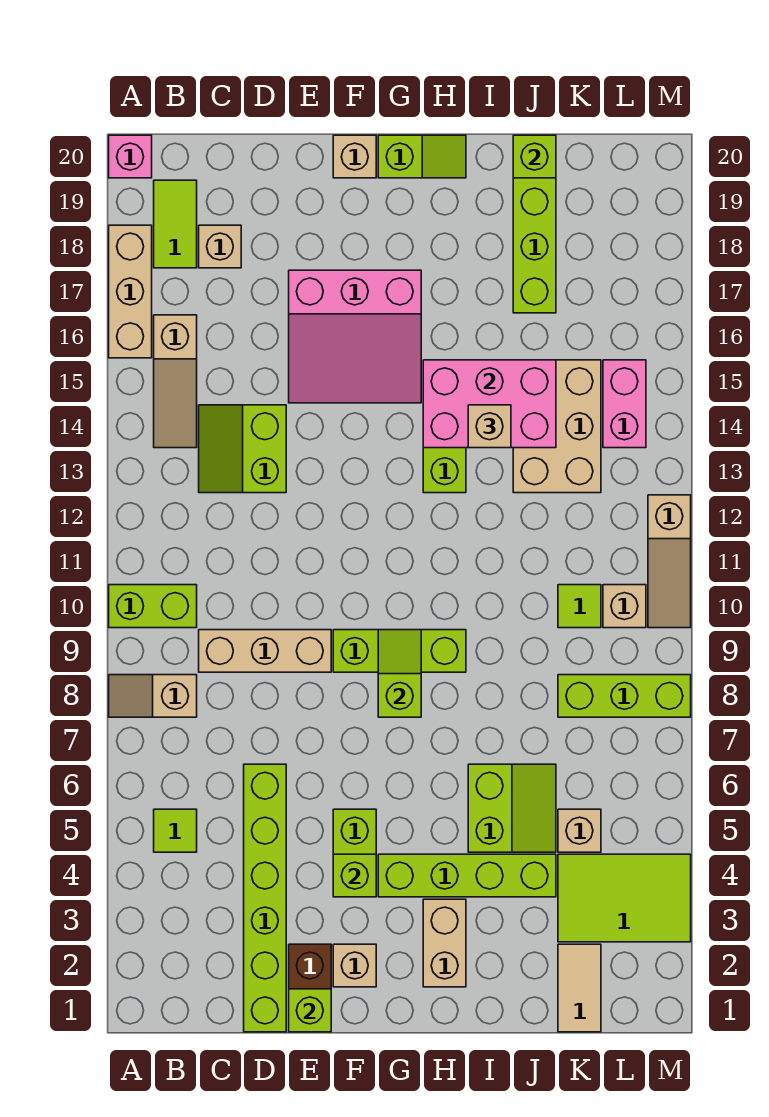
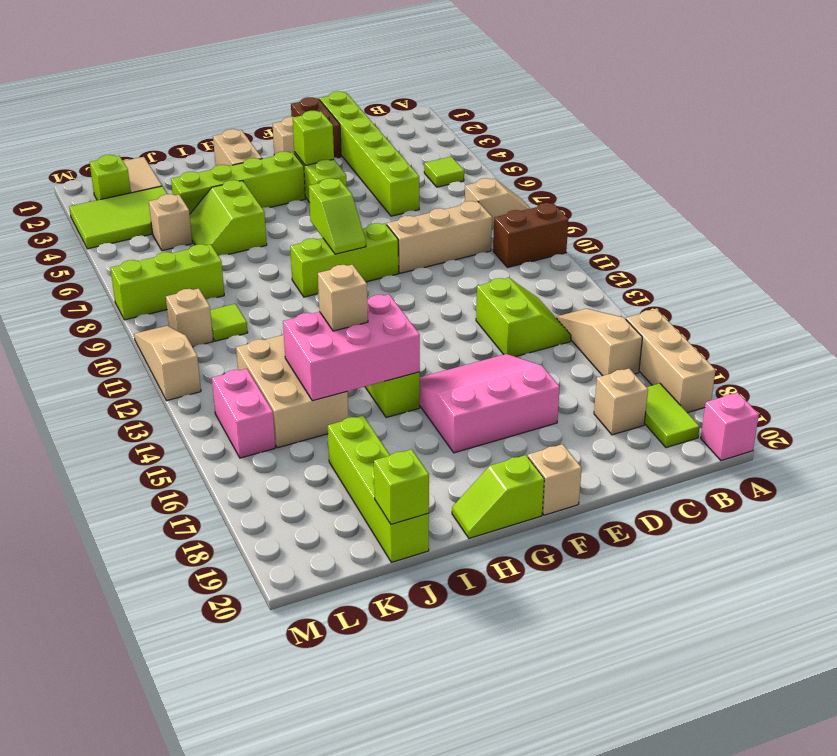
lime brick A10:B10 level 1 -> brown brick A10:B10 level 1
lime brick E1 level 2 -> lime brick L2 level 1

